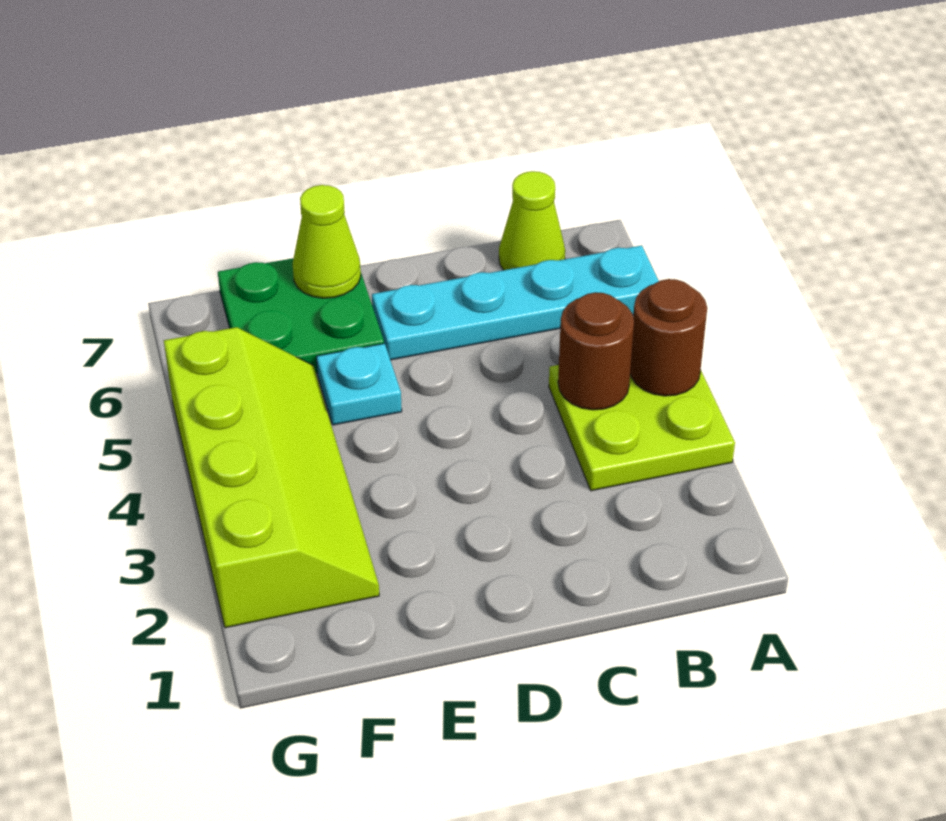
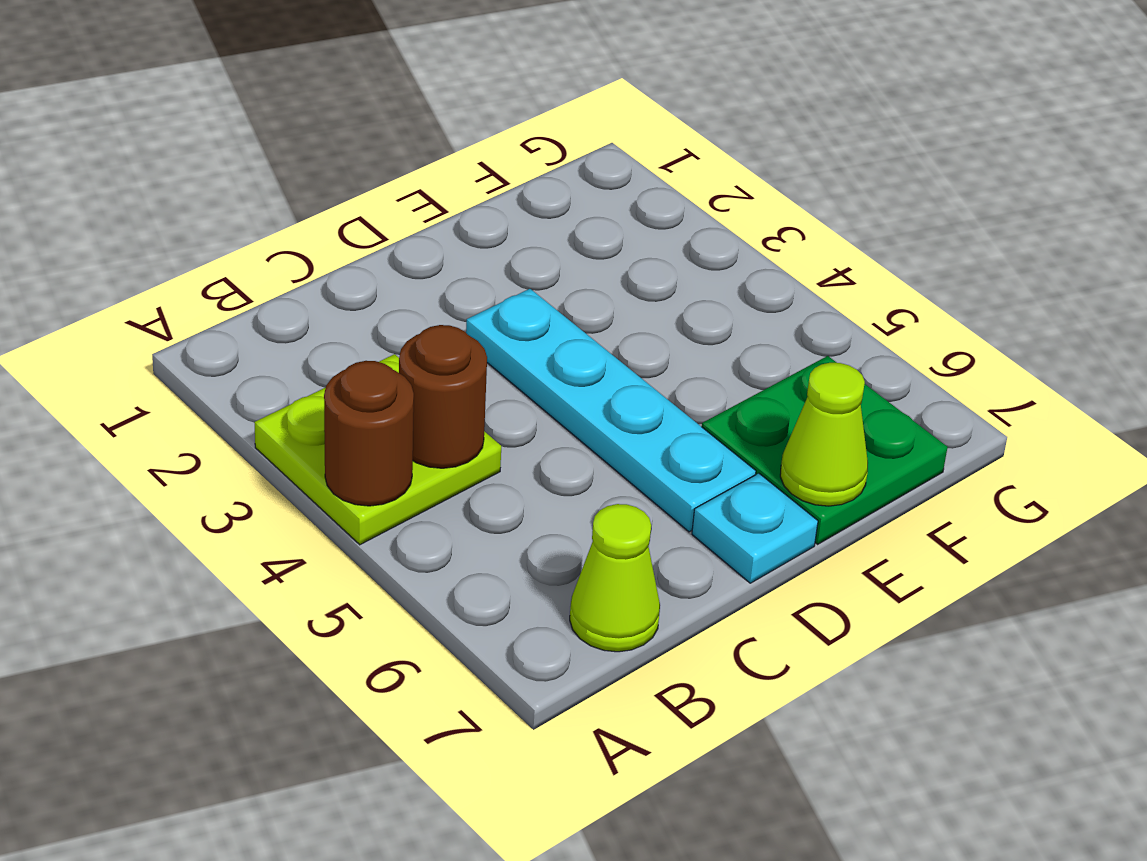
cyan plate A6:D6 level 1 -> cyan plate D3:D6 level 1
cyan plate E5 level 1 -> cyan plate D7 level 1
lime slope F2:G5 level 1 top G -> none

